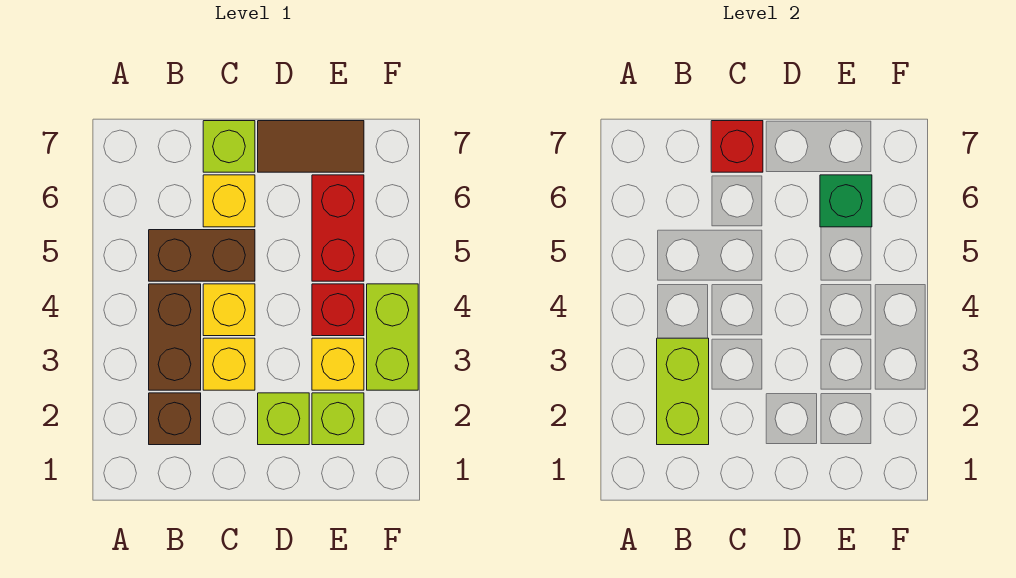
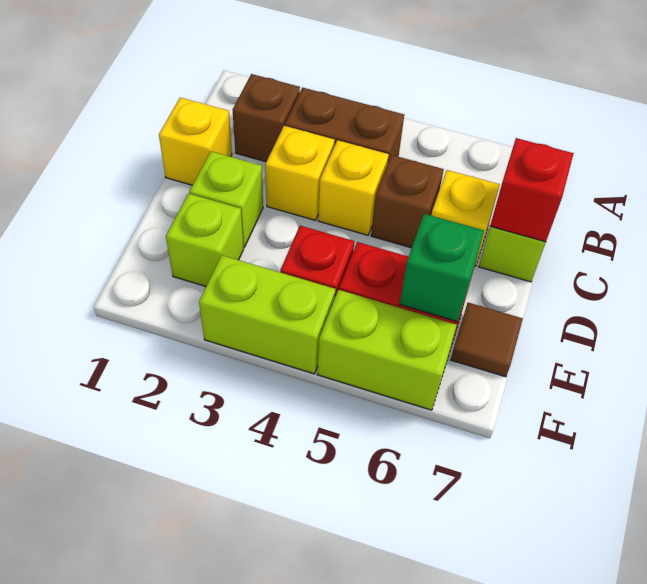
lime brick B2:B3 level 2 -> lime brick F5:F6 level 1
brown brick B5:C5 level 1 -> brown brick C5 level 1
brown tile D7:E7 level 1 -> brown tile E7 level 1
yellow brick E3 level 1 -> yellow brick C1 level 1

